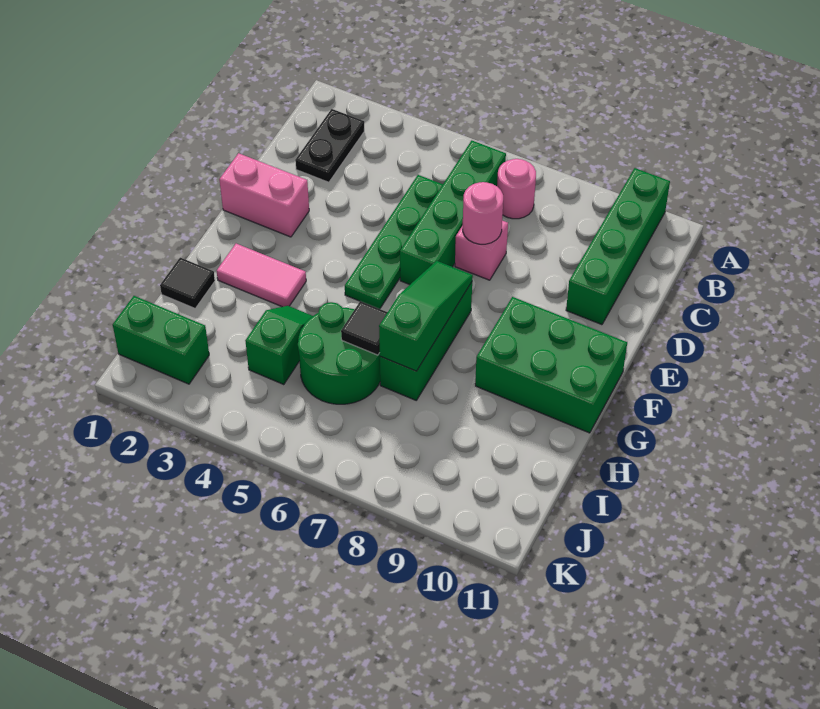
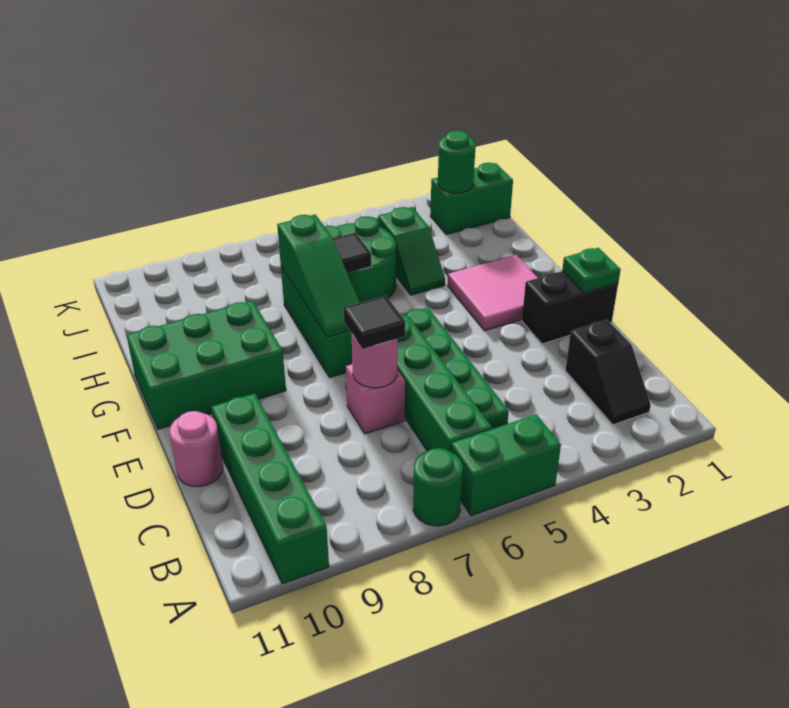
none -> green brick A5:A6 level 1
none -> green round brick A7 level 1
black plate B2:C2 level 1 -> black slope B2:C2 level 1 top C
pink round brick B7 level 1 -> pink round brick D11 level 1
pink brick E1:E2 level 1 -> black brick E1:E2 level 1
none -> green plate E1 level 2
pink tile G2:G3 level 1 -> pink tile F2:G3 level 1
black tile H1 level 1 -> black tile D7 level 3
none -> green round brick J2 level 2

